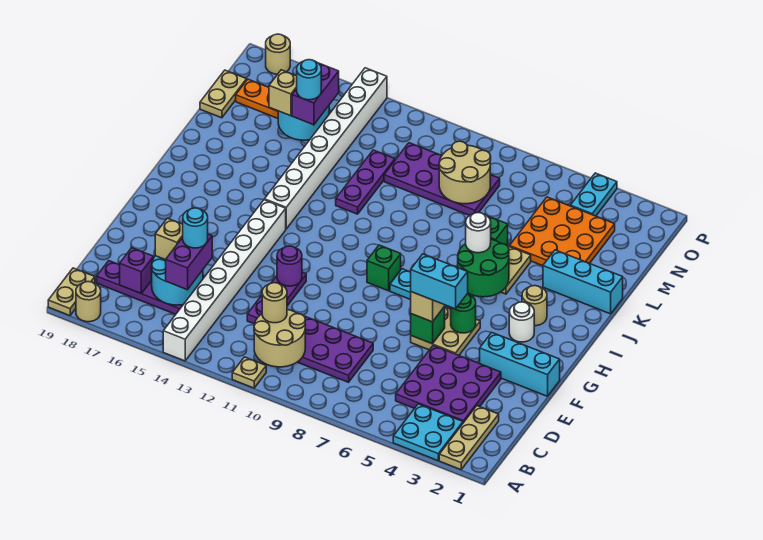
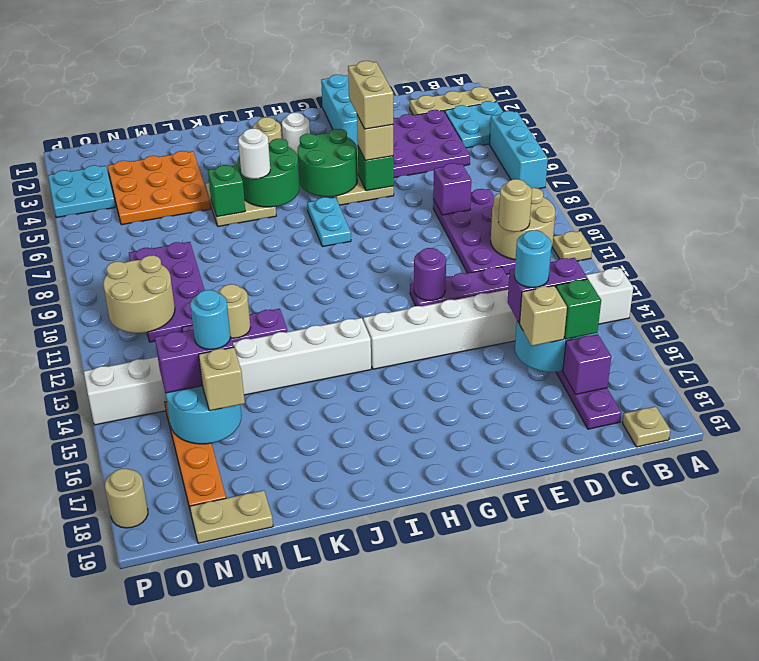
tan round brick A18 level 1 -> tan round brick L12 level 2
tan plate A19:B19 level 1 -> tan plate B19 level 1
none -> purple brick D8 level 2
cyan brick F5:F6 level 4 -> tan brick F5:F6 level 4
green round brick G5 level 2 -> green round brick G5:H6 level 2
green brick H9 level 1 -> green brick C16 level 3
cyan brick K1:K3 level 1 -> cyan brick A5:A7 level 1
tan round brick M8:N9 level 2 -> tan round brick N10:O11 level 2
cyan plate O4:P4 level 1 -> cyan plate O3:P4 level 1

